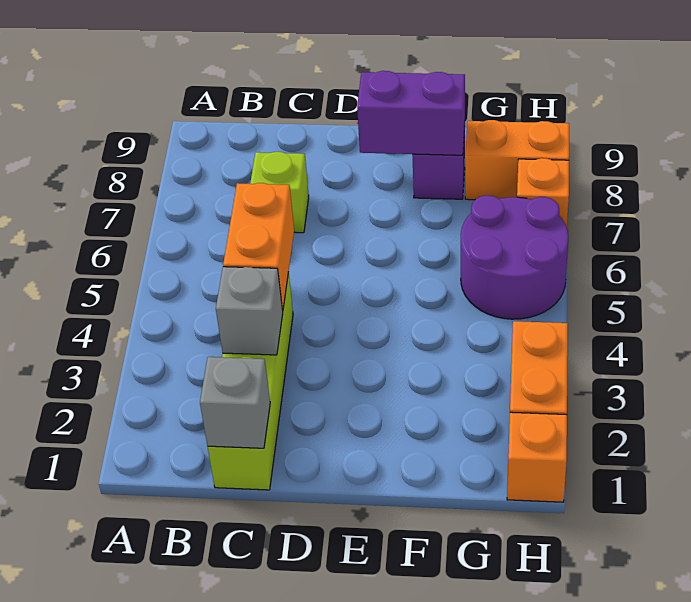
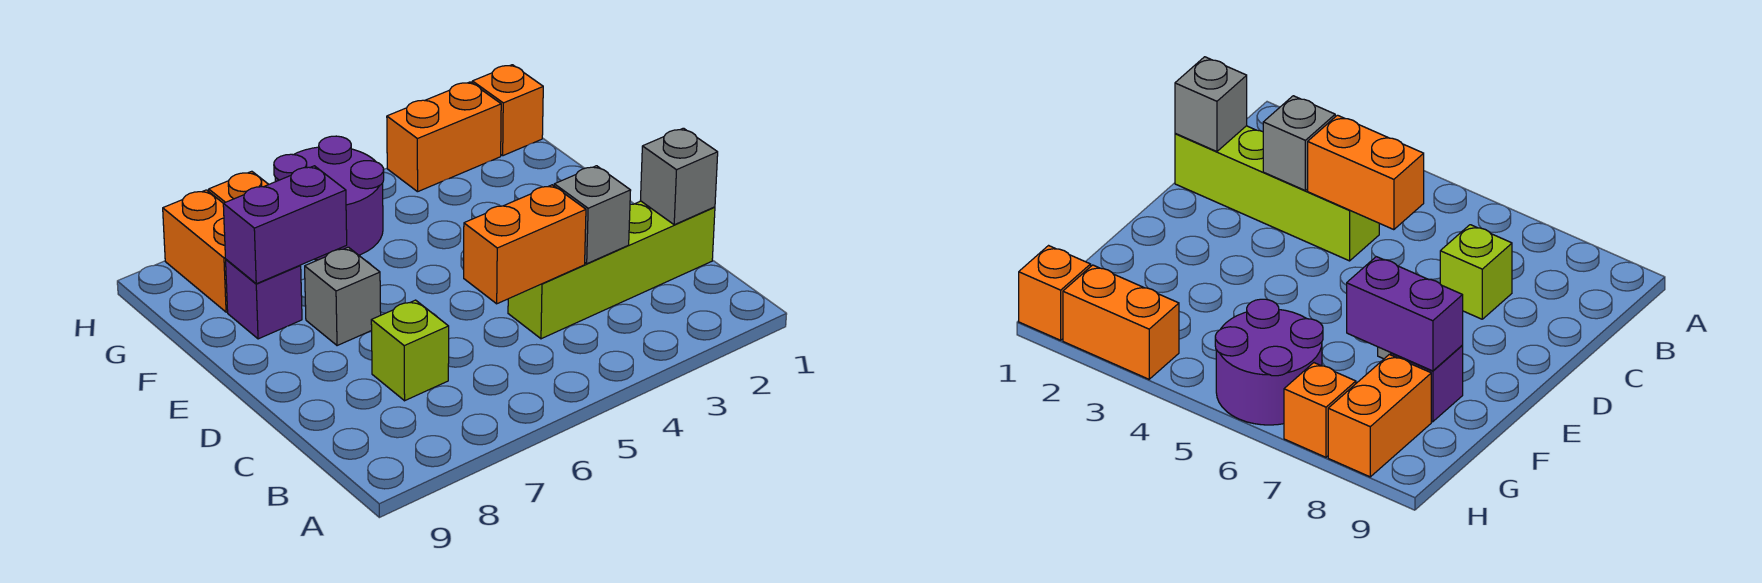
none -> grey brick E7 level 1
purple brick E8:F8 level 2 -> purple brick F7:F8 level 2

